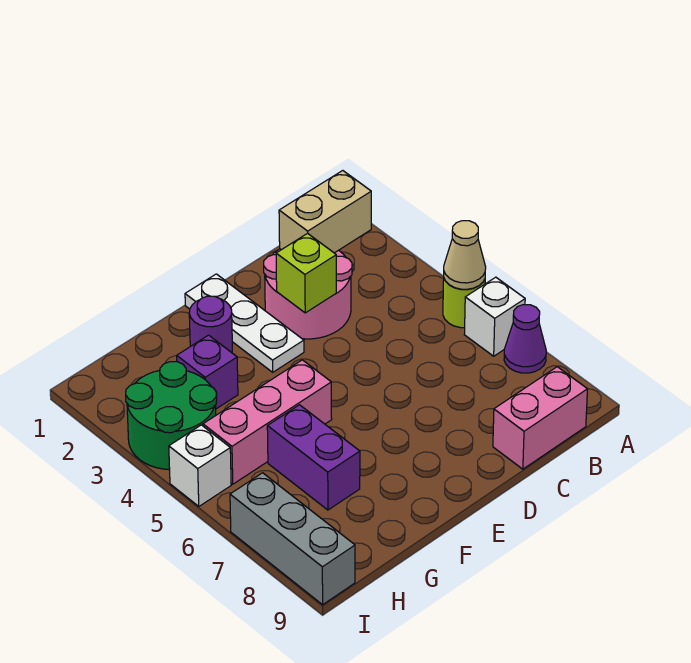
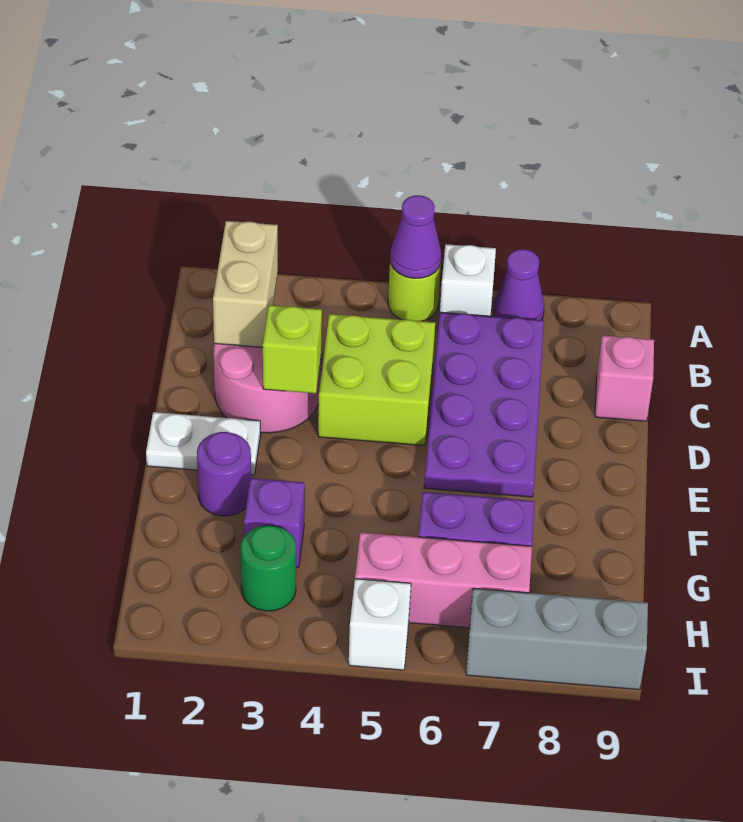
tan cone A5 level 2 -> purple cone A5 level 2
none -> purple plate B6:E7 level 1
pink brick B9:C9 level 1 -> pink brick C9 level 1
none -> lime brick C4:D5 level 1
white plate E1:E3 level 1 -> white plate E1:E2 level 1
pink brick F5:H5 level 1 -> pink brick H5:H7 level 1
green round brick H3:I4 level 1 -> green round brick H3 level 1

